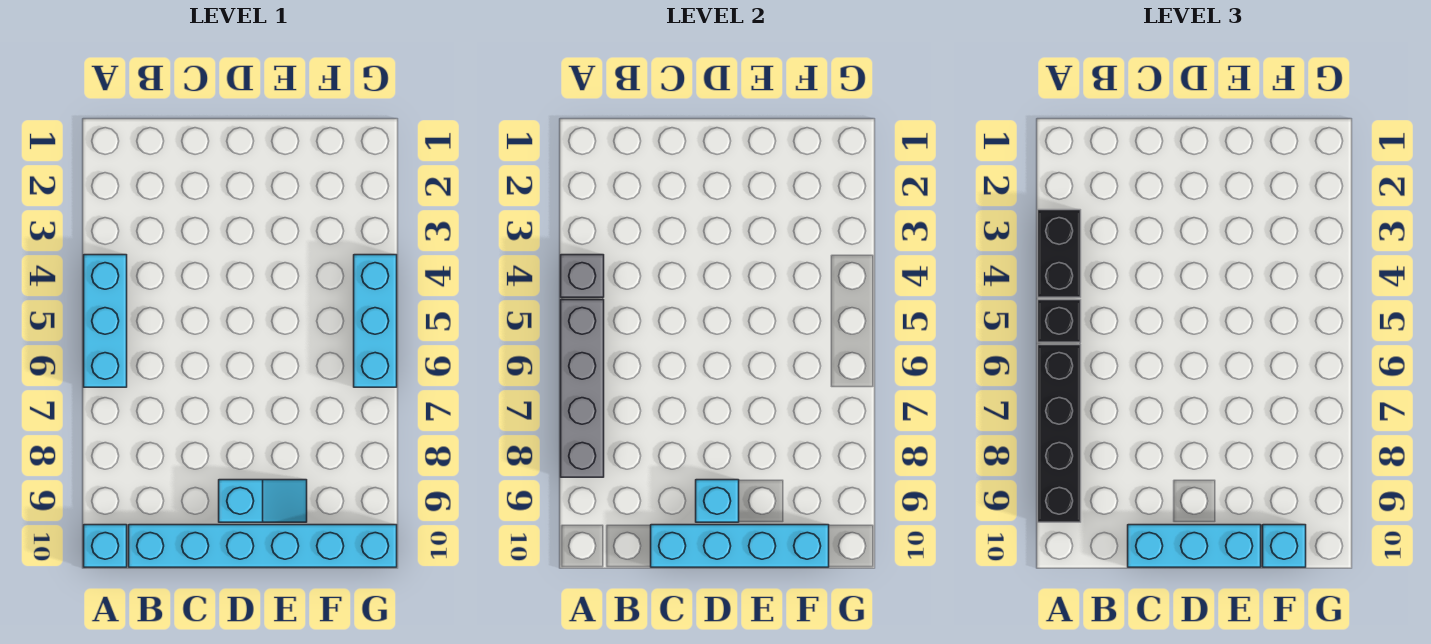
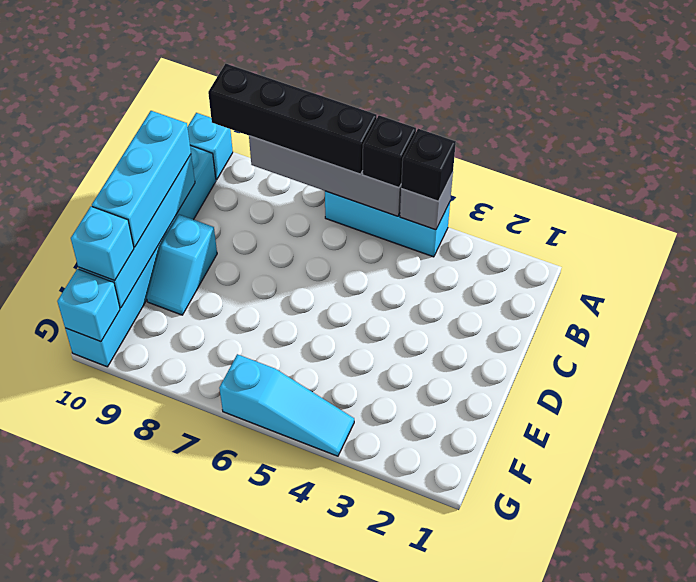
black brick A3:A4 level 3 -> black brick A4 level 3
cyan brick D9 level 2 -> cyan brick G10 level 2
cyan brick G4:G6 level 1 -> cyan slope G4:G6 level 1 top 6

